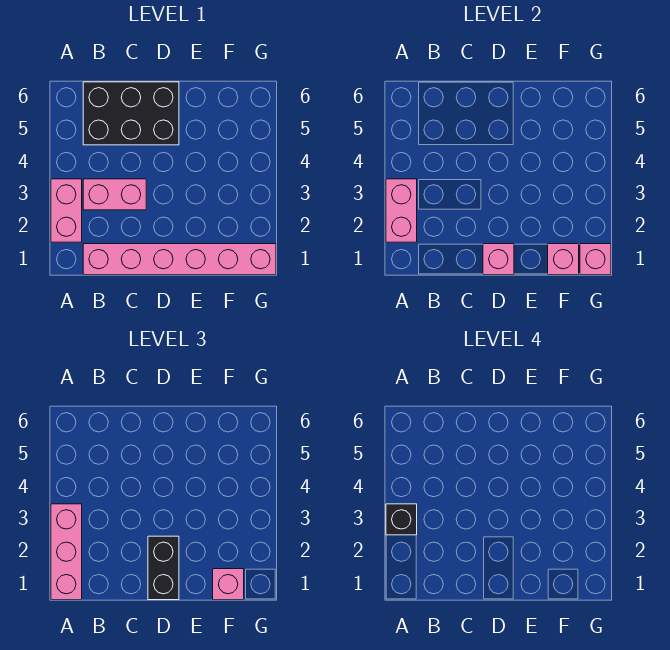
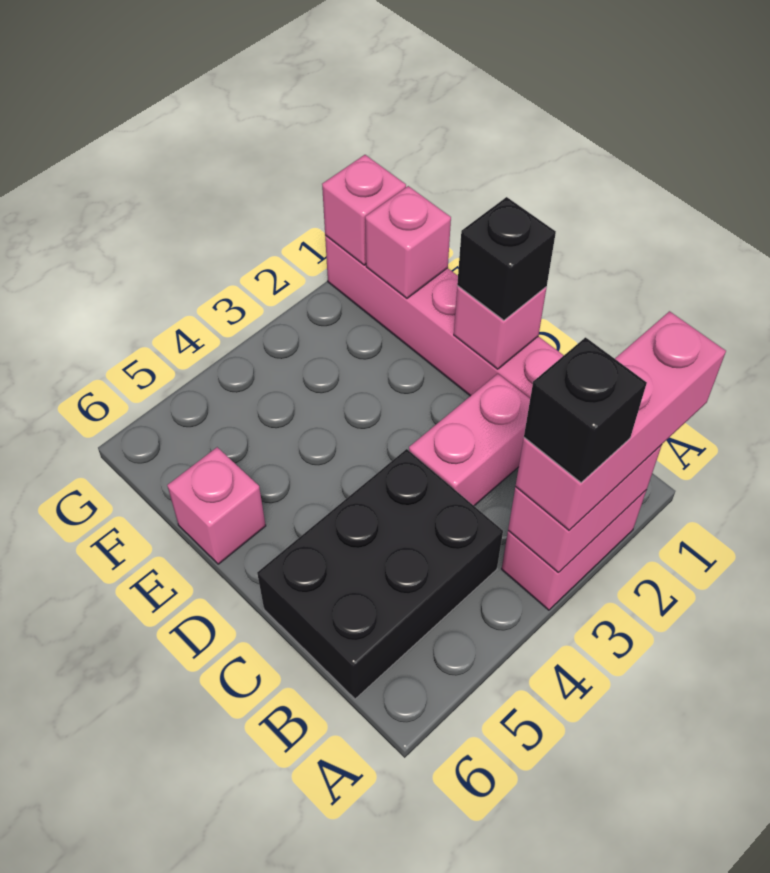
pink brick B3:C3 level 1 -> pink brick C2:C3 level 1
black brick B5:D6 level 1 -> black brick B4:C6 level 1
black brick D1:D2 level 3 -> black brick D1 level 3
pink brick F1 level 3 -> pink brick E6 level 1

